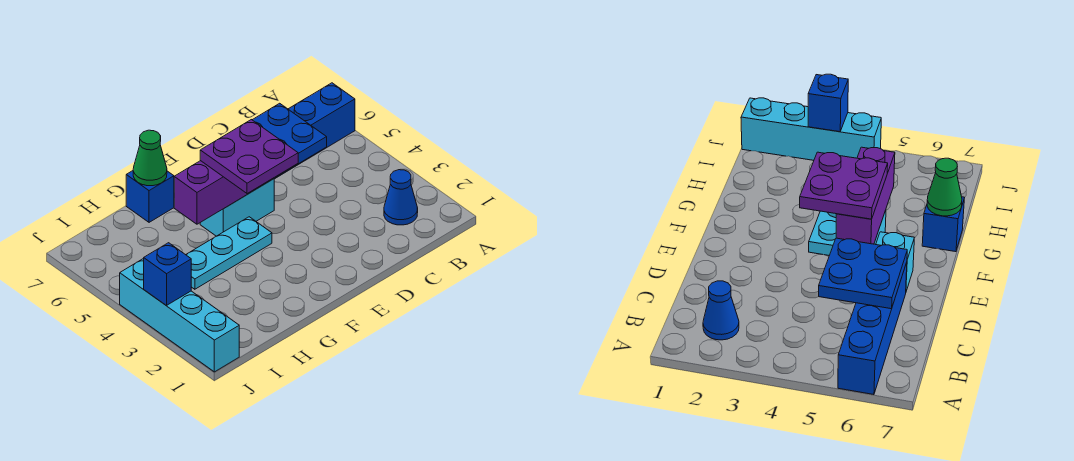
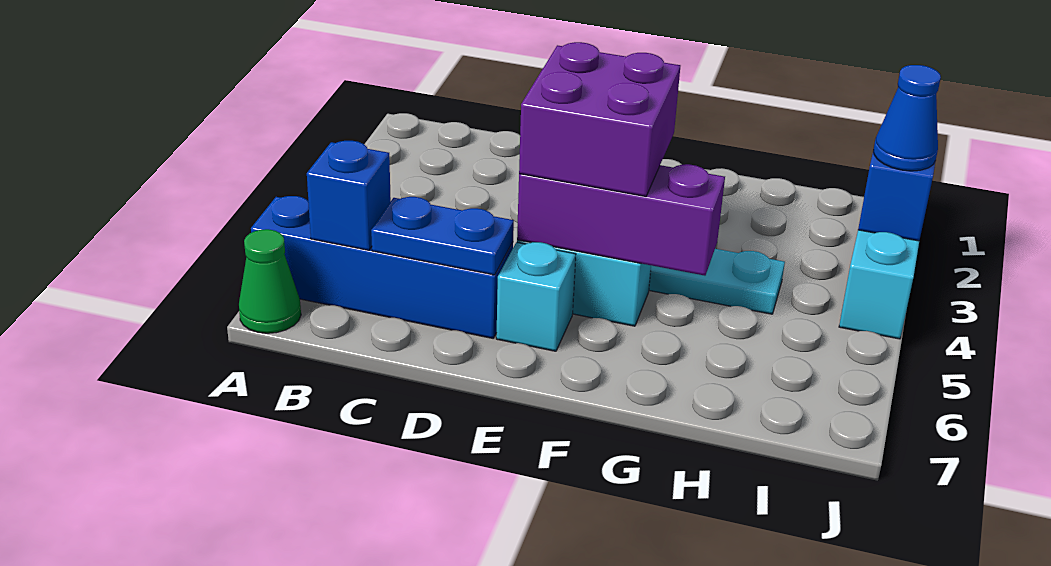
blue cone B2 level 1 -> blue cone J3 level 3
blue plate C5:D6 level 2 -> blue plate C6:D6 level 2
purple plate E4:F5 level 3 -> purple brick E4:F5 level 3
blue brick G7 level 1 -> blue brick B6 level 2
green cone G7 level 2 -> green cone A7 level 1

